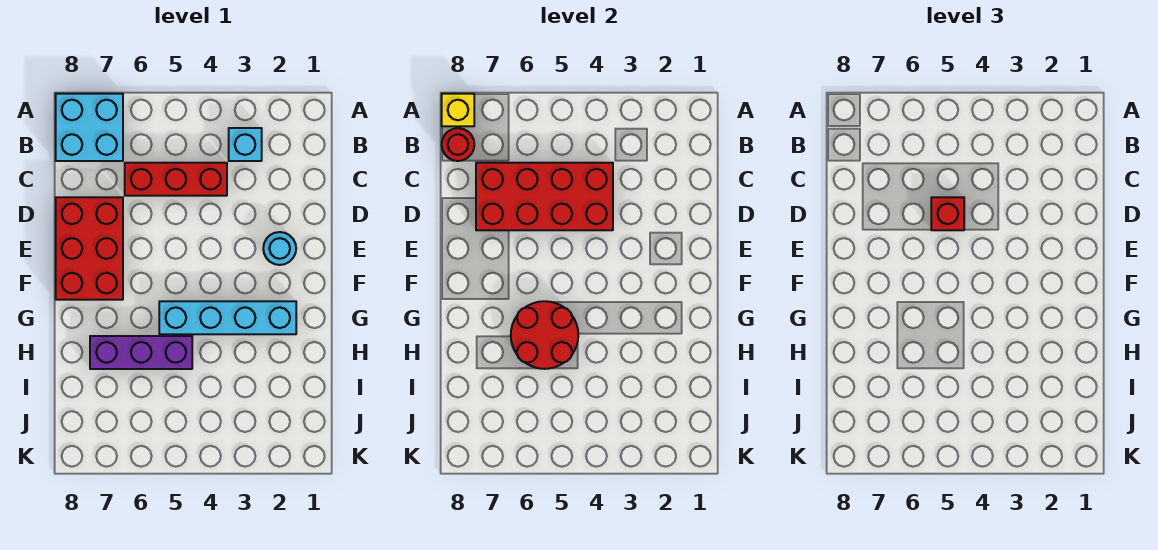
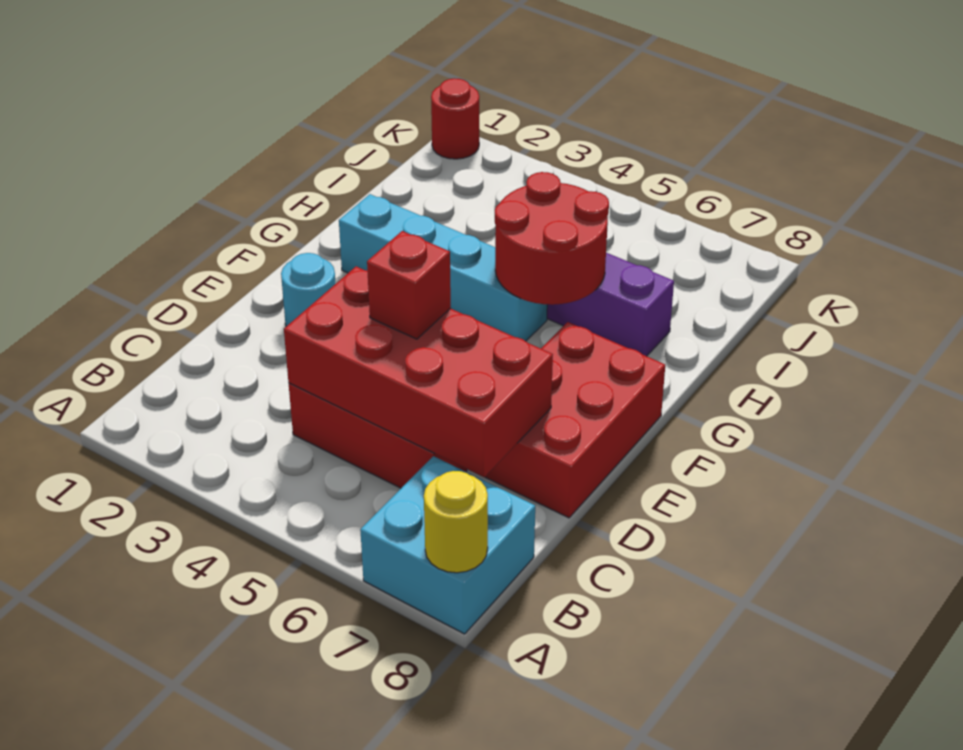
yellow brick A8 level 2 -> yellow round brick A8 level 2
cyan brick B3 level 1 -> none
red round brick B8 level 2 -> red round brick K1 level 1

